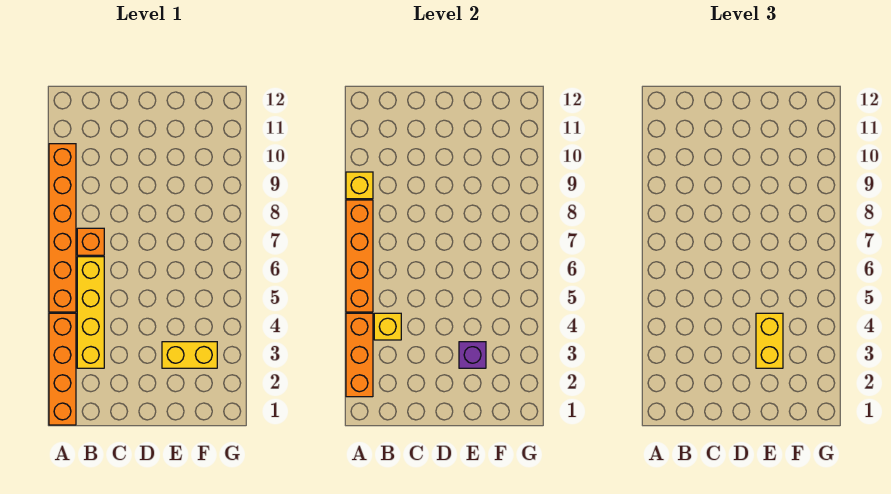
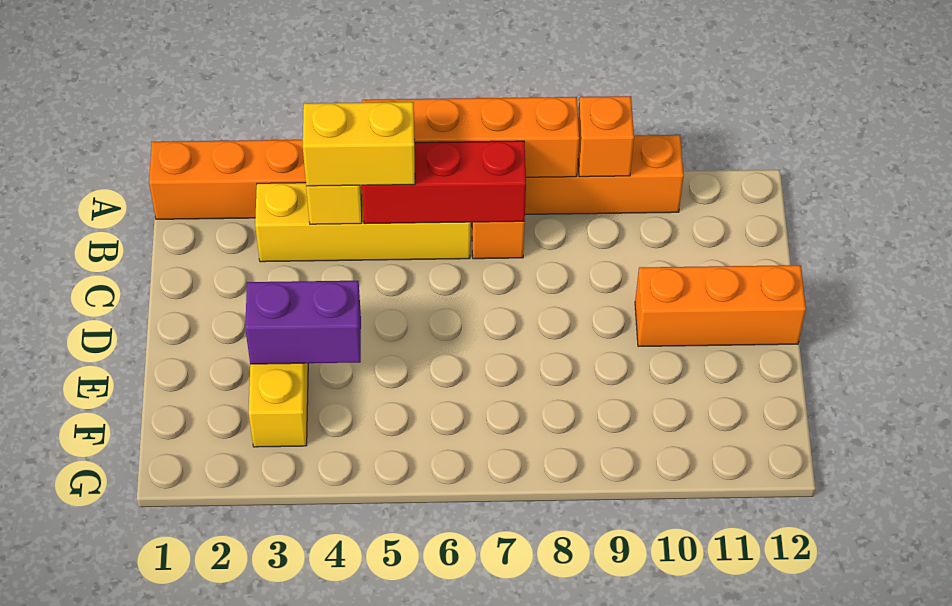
orange brick A2:A4 level 2 -> orange brick D10:D12 level 1
yellow brick A9 level 2 -> orange brick A9 level 2
none -> red brick B5:B7 level 2
purple brick E3 level 2 -> purple brick E3:E4 level 2
yellow brick E3:E4 level 3 -> yellow brick B4:B5 level 3

